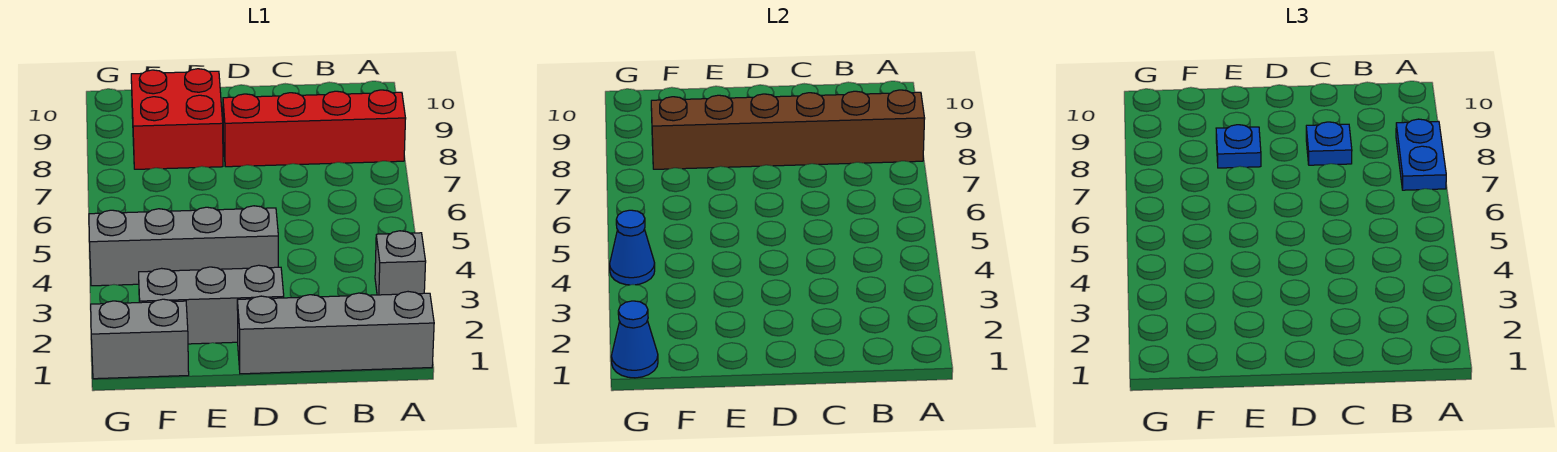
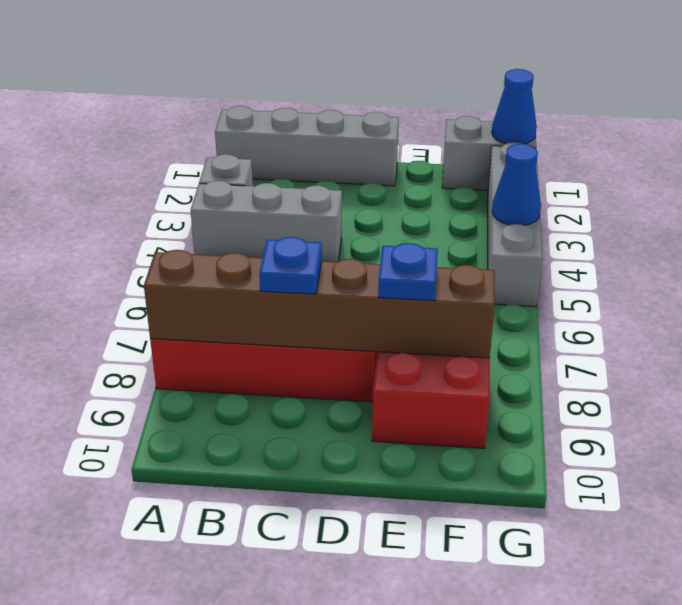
blue plate A7:A8 level 3 -> none
grey brick D2:F2 level 1 -> grey brick A4:C4 level 1
grey brick D4:G4 level 1 -> grey brick G2:G5 level 1

